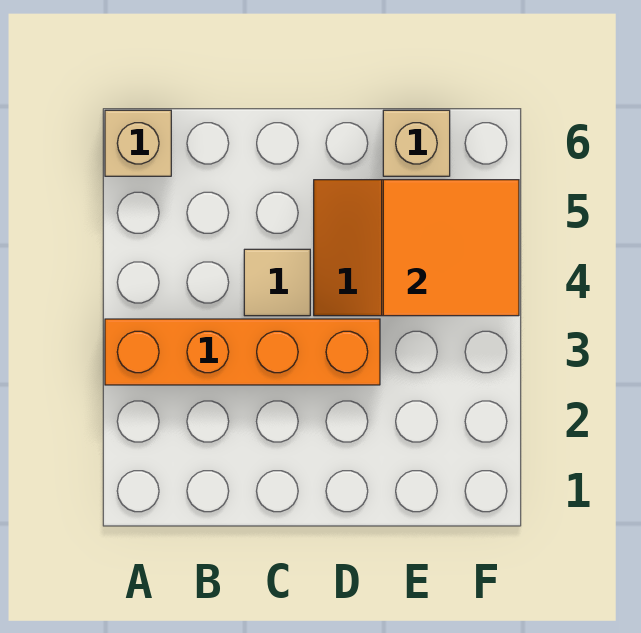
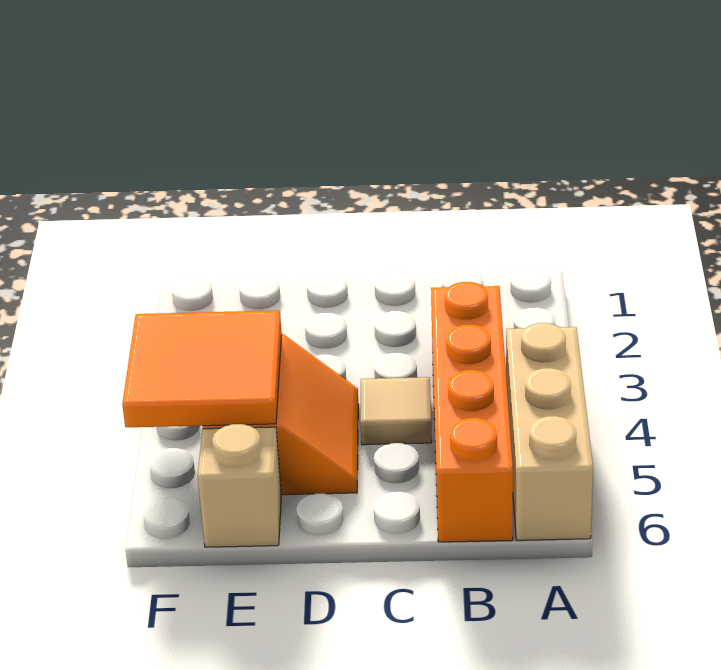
orange brick A3:D3 level 1 -> orange brick B3:B6 level 1
tan brick A6 level 1 -> tan brick A4:A6 level 1

